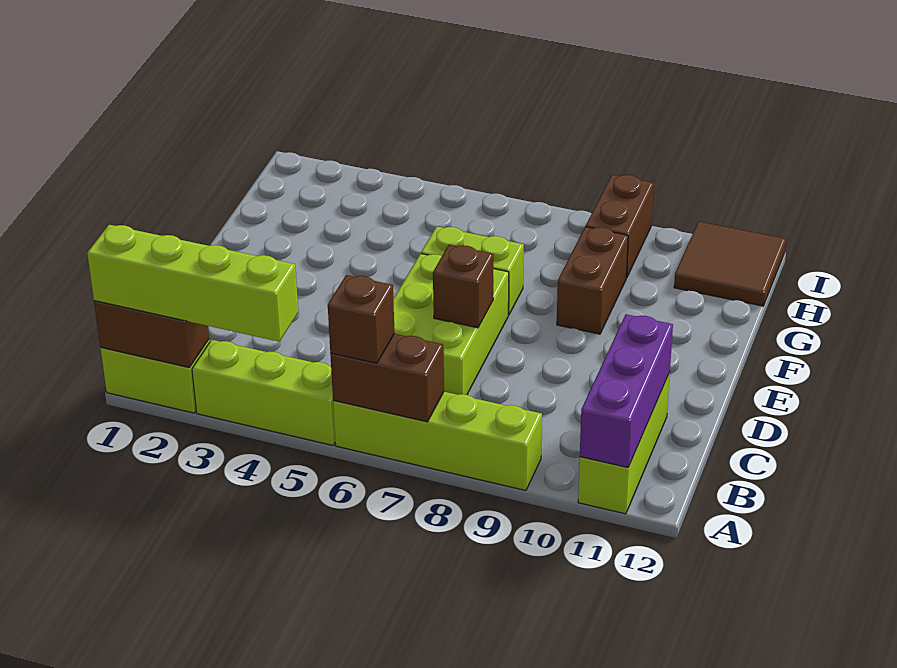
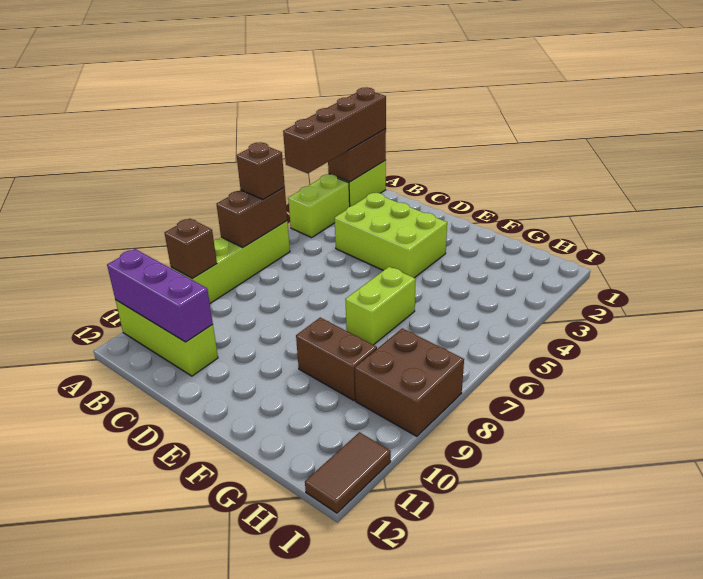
lime brick A1:A4 level 3 -> brown brick A1:A4 level 3
lime brick A3:A5 level 1 -> lime brick A3:A4 level 1
lime brick C6:E7 level 1 -> lime brick C3:E4 level 1
brown brick D7 level 2 -> brown brick A9 level 2
brown brick H9:I9 level 1 -> brown brick H8:I9 level 1
brown tile H11:I12 level 1 -> brown tile I11:I12 level 1

